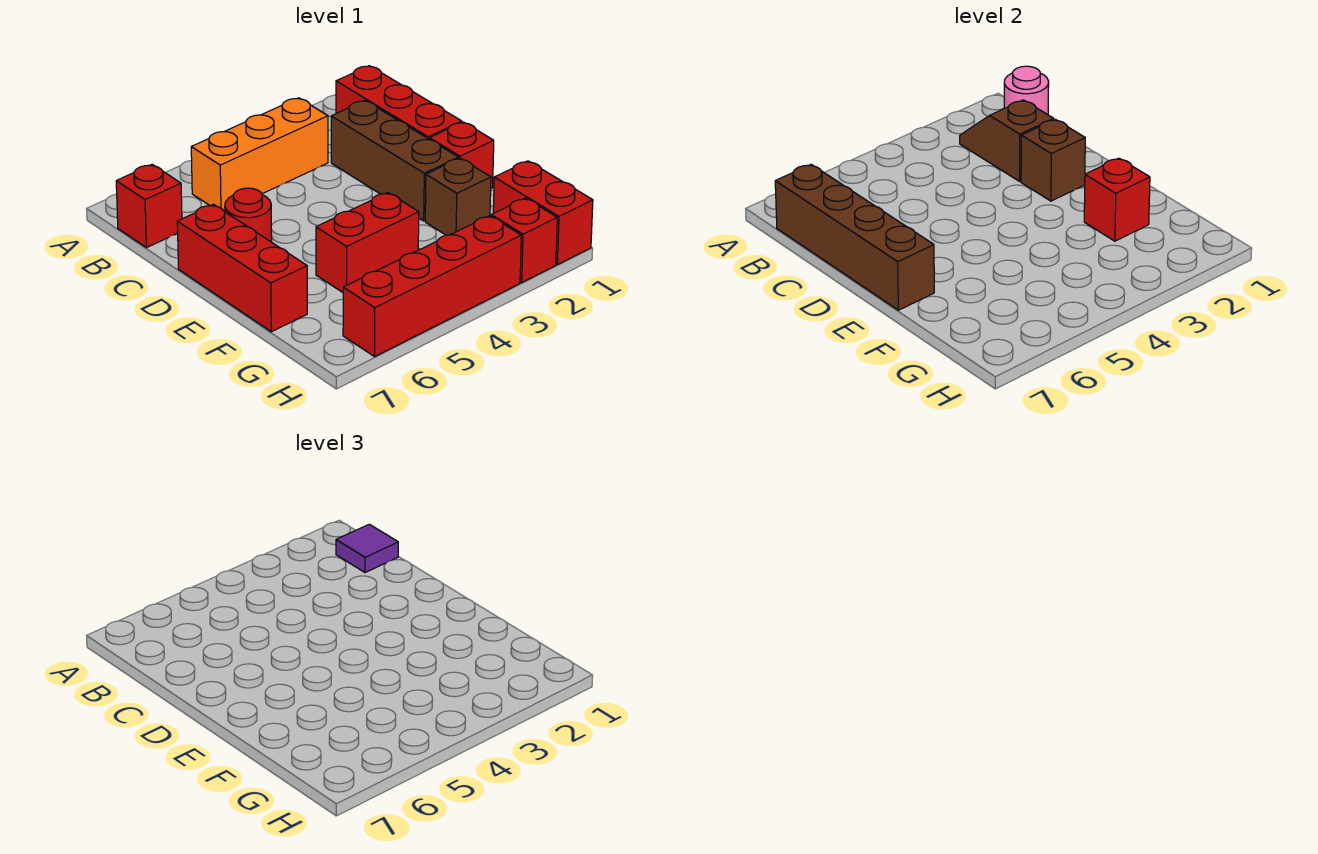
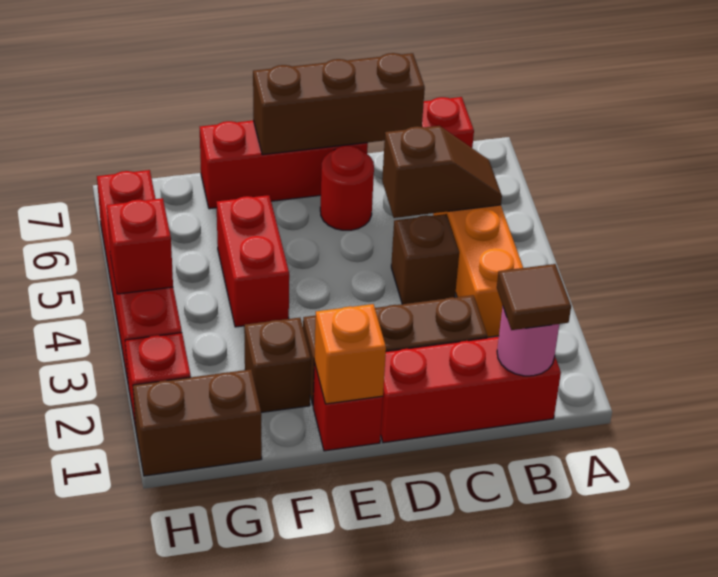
purple tile B1 level 3 -> brown tile B1 level 3
brown slope B2:C2 level 2 top C -> brown slope B5:C5 level 2 top C
brown brick B7:E7 level 2 -> brown brick C7:E7 level 2
brown brick D2 level 2 -> brown brick C4 level 1
none -> orange brick E1 level 2
red brick F2 level 2 -> red brick H4 level 2
red brick G1:H1 level 1 -> brown brick G1:H1 level 1

